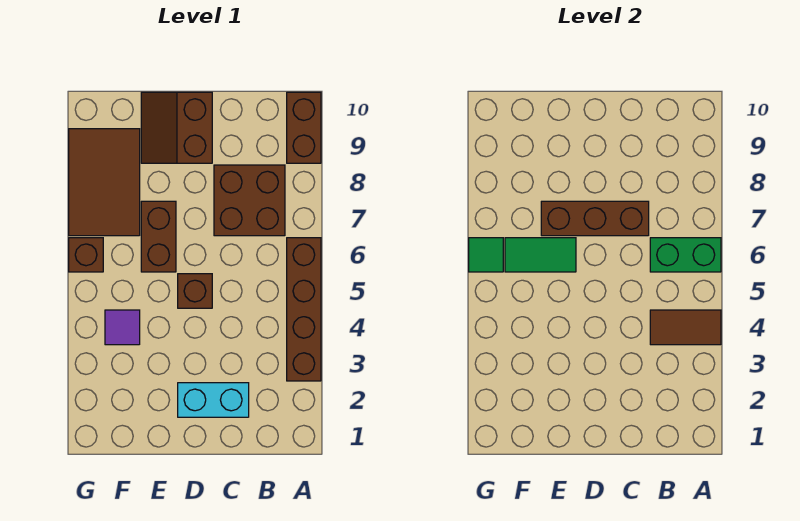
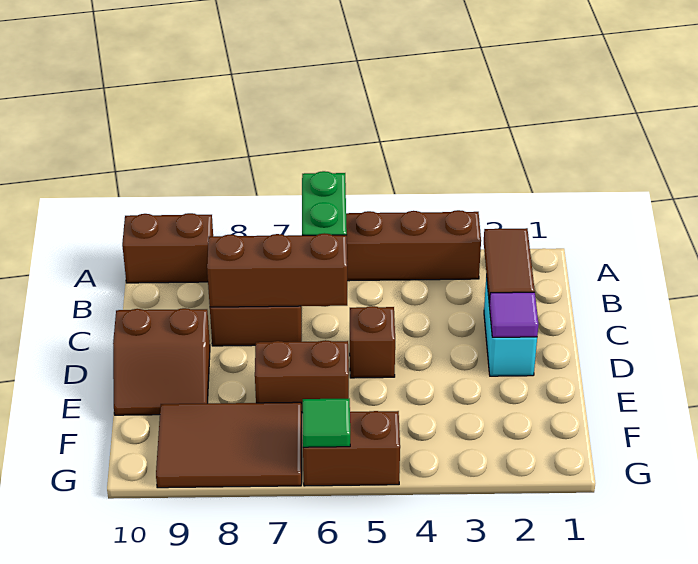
brown tile A4:B4 level 2 -> brown tile B2:C2 level 2
brown brick C7:E7 level 2 -> brown brick C6:C8 level 2
green tile E6:F6 level 2 -> none
purple tile F4 level 1 -> purple tile D2 level 2
brown brick G6 level 1 -> brown brick G5:G6 level 1

